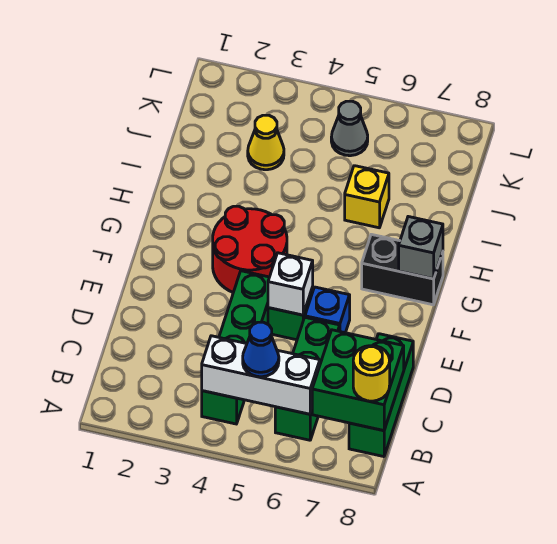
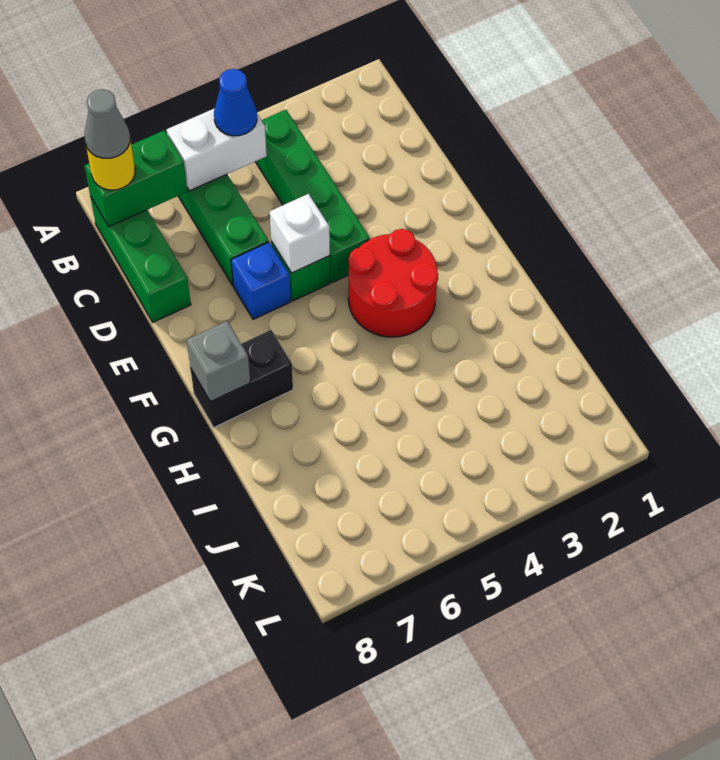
white brick B4:B6 level 2 -> white brick B5:B6 level 2
green brick B7:C8 level 2 -> green brick B7:B8 level 2
yellow brick I6 level 1 -> none
yellow cone J3 level 1 -> none
grey cone K5 level 1 -> grey cone B8 level 4

